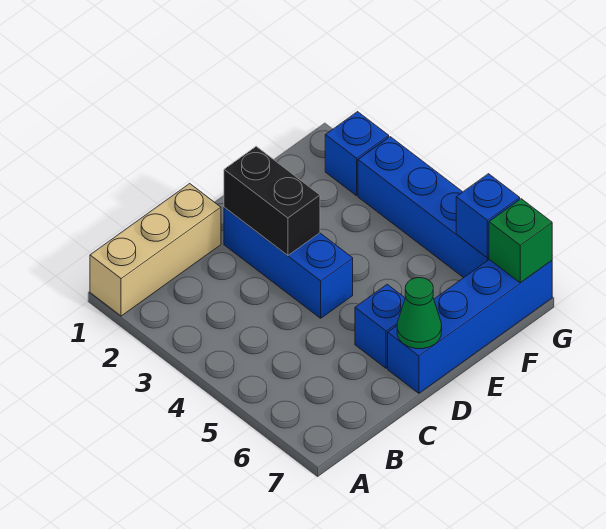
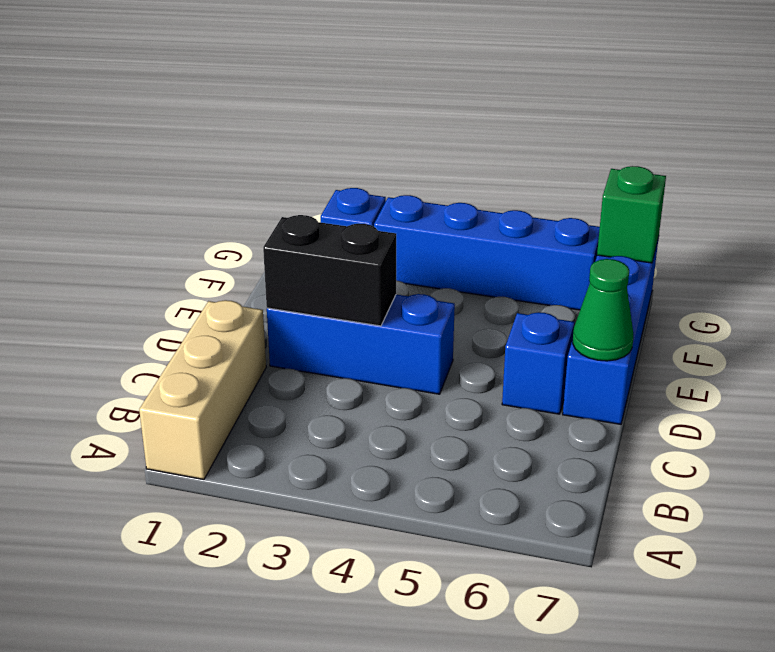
blue brick G6 level 2 -> none

